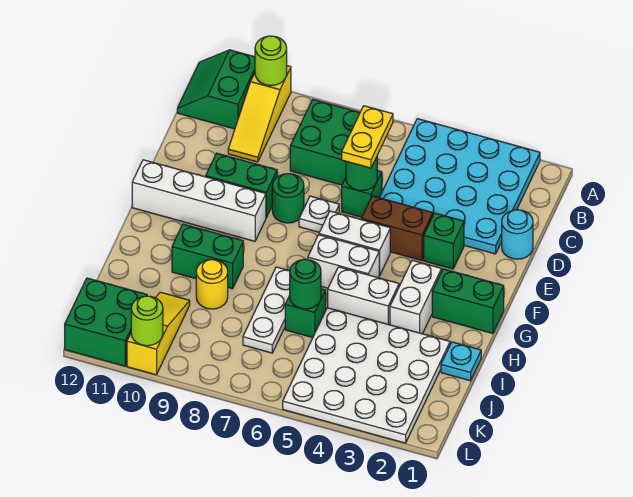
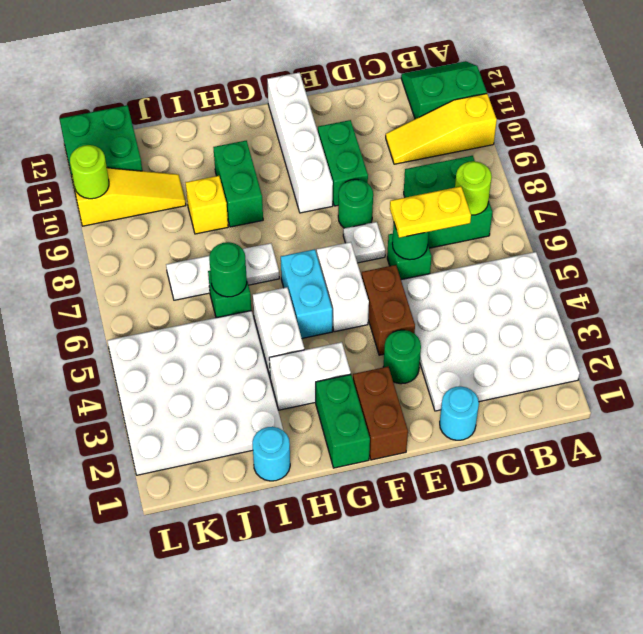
cyan plate A2:D5 level 1 -> white plate A2:D5 level 1
lime round brick A10 level 2 -> lime round brick B7 level 2
green brick E3 level 1 -> green round brick E3 level 1
none -> brown brick F1:F2 level 1
white brick G5:G6 level 1 -> cyan brick G5:G6 level 1
cyan plate I1 level 1 -> cyan round brick I1 level 1
yellow round brick I9 level 1 -> yellow brick I9 level 1

